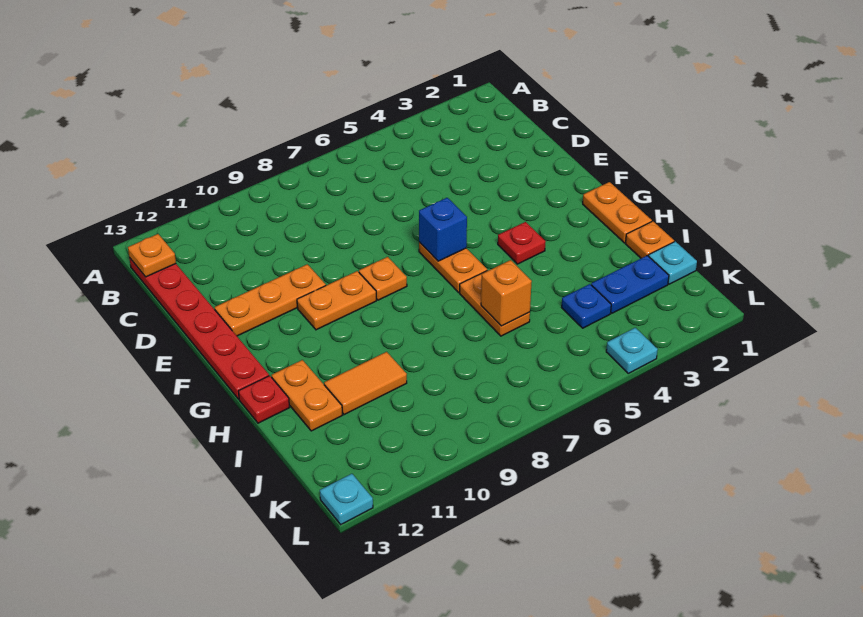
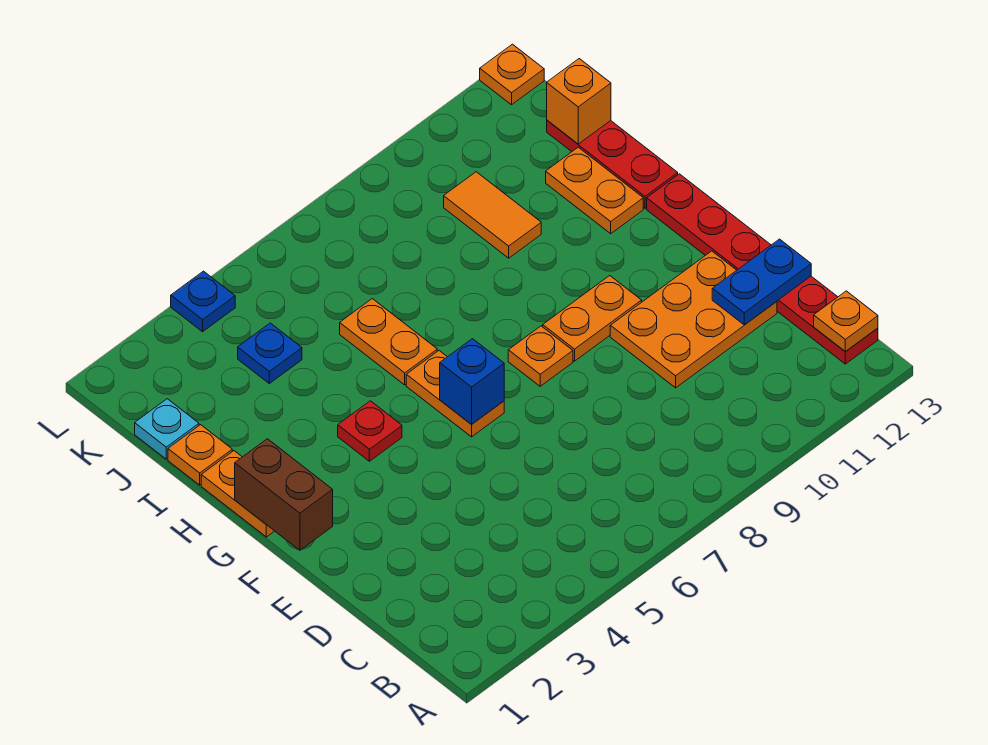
orange plate E10:E12 level 1 -> orange plate D10:E12 level 1
none -> brown brick F1:G1 level 2
red plate H13 level 1 -> red plate H13:J13 level 1
orange brick I6 level 2 -> orange brick J13 level 2
orange tile I10:I11 level 1 -> orange tile I10:J10 level 1
blue plate J2:J3 level 1 -> blue plate D12:D13 level 2
cyan plate L4 level 1 -> blue plate L4 level 1
cyan plate L13 level 1 -> orange plate L13 level 1

